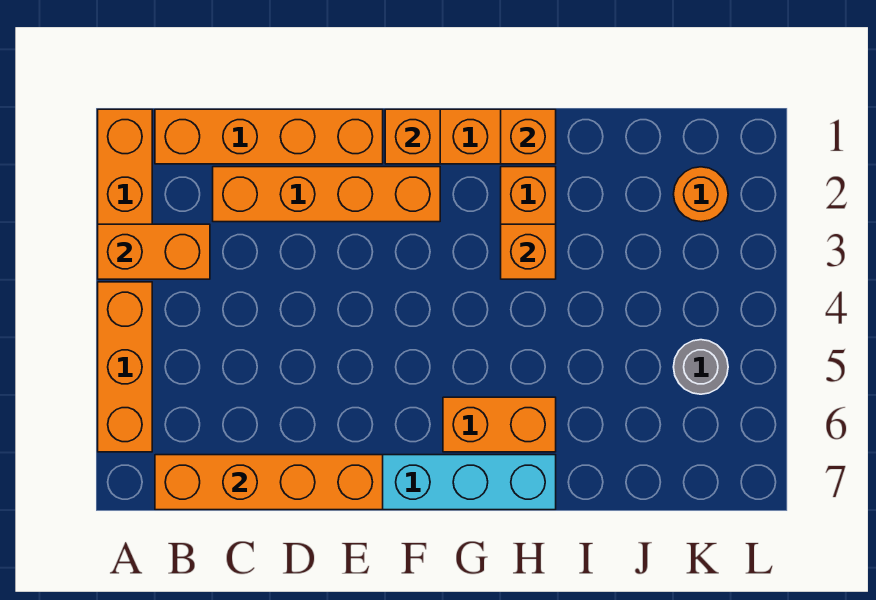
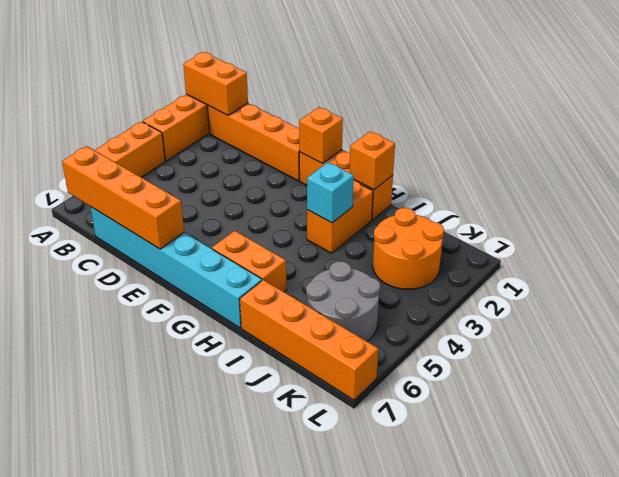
orange brick A3:B3 level 2 -> orange brick A1:B1 level 2
orange brick C2:F2 level 1 -> orange brick I7:L7 level 1
orange brick H3 level 2 -> cyan brick H3 level 2
orange round brick K2 level 1 -> orange round brick J2:K3 level 1
grey round brick K5 level 1 -> grey round brick J5:K6 level 1

